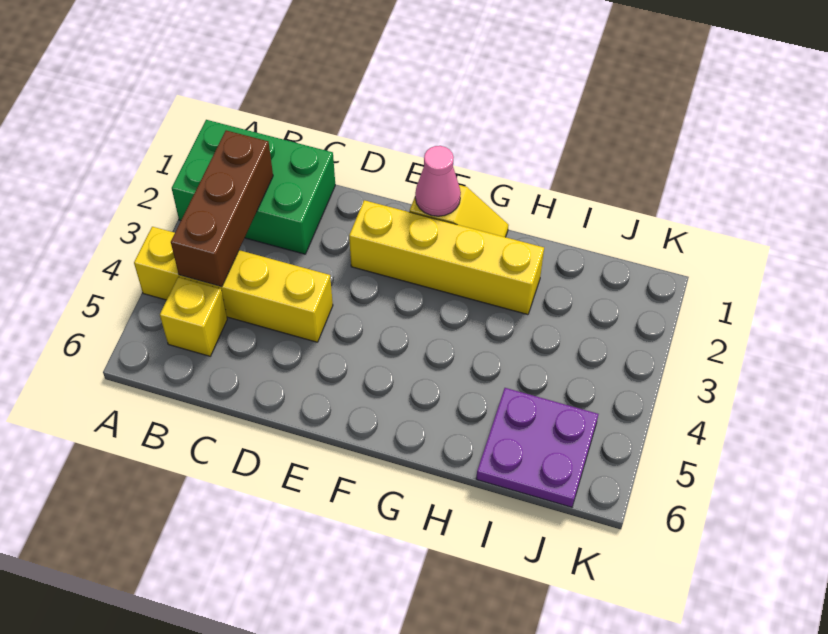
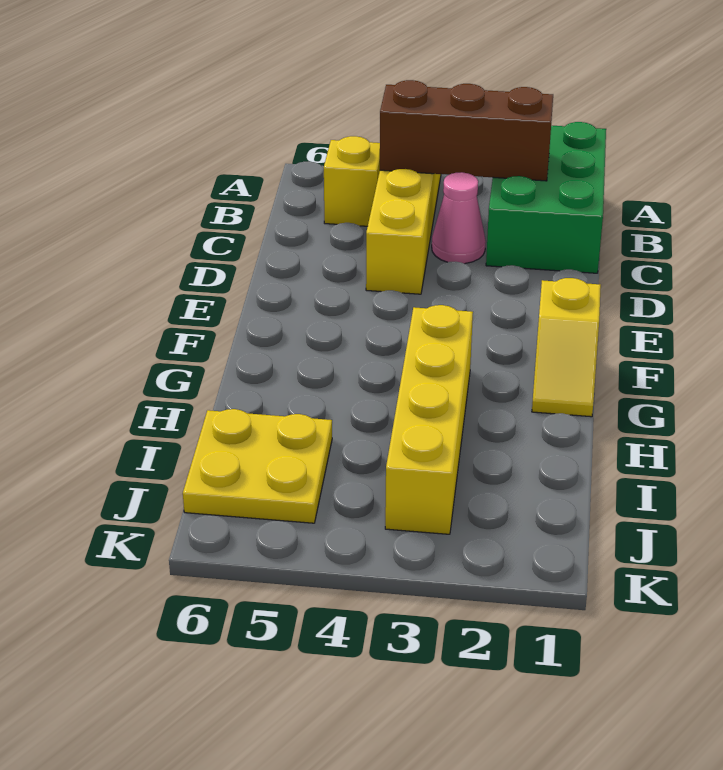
yellow brick E2:H2 level 1 -> yellow brick G3:J3 level 1
pink cone F1 level 2 -> pink cone C3 level 1
purple plate I5:J6 level 1 -> yellow plate I5:J6 level 1

